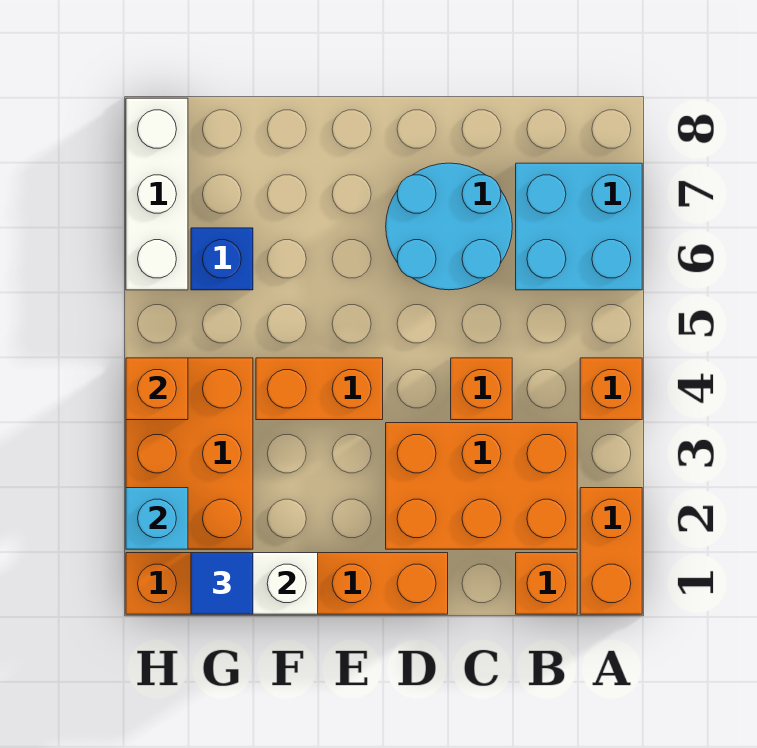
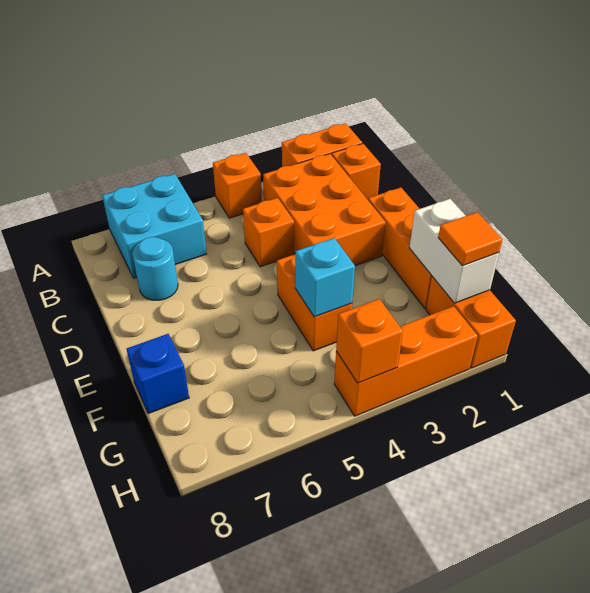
cyan round brick C6:D7 level 1 -> cyan round brick C7 level 1
blue tile G1 level 3 -> orange tile G1 level 3
orange brick G2:H4 level 1 -> orange brick H2:H4 level 1
blue brick G6 level 1 -> blue brick F8 level 1
cyan brick H2 level 2 -> cyan brick F4 level 2
white brick H6:H8 level 1 -> none

